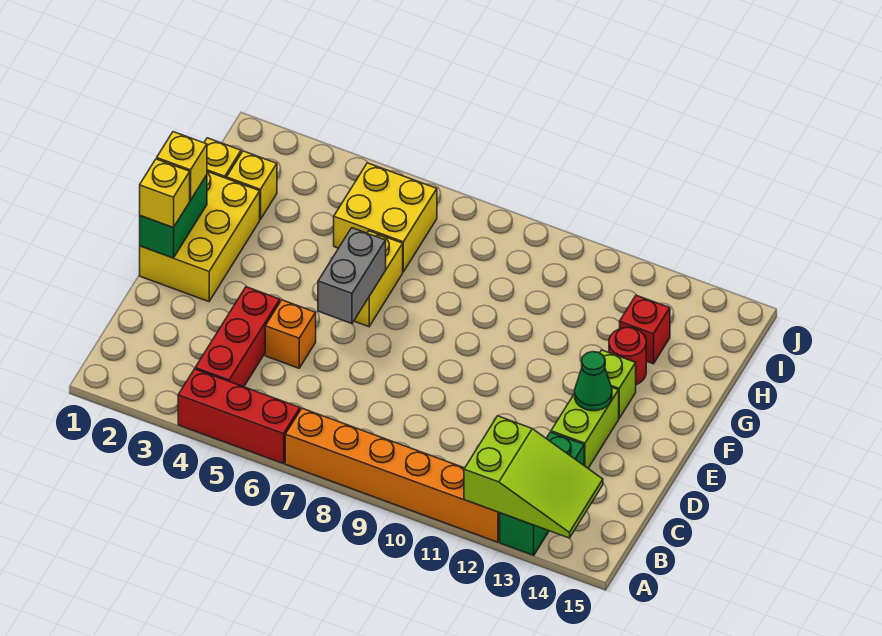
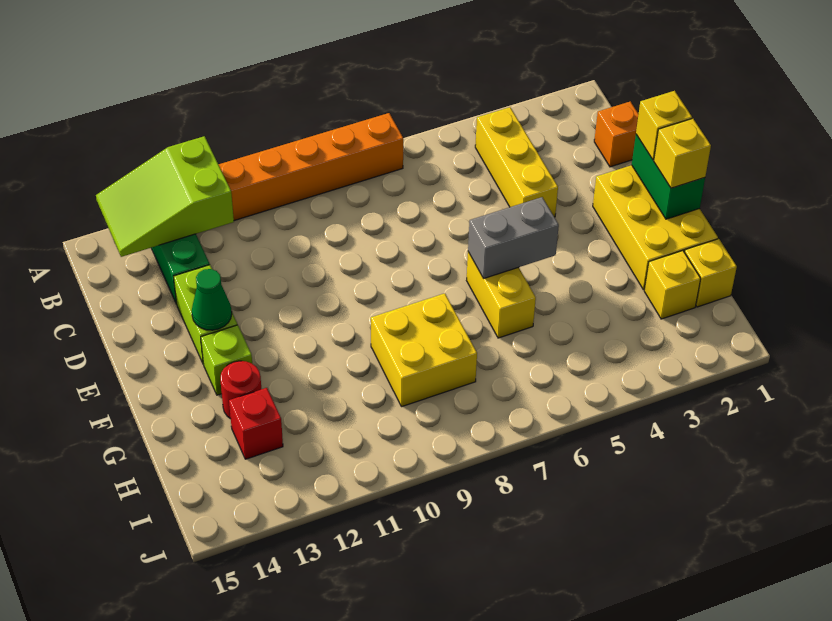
red brick A4:A6 level 1 -> none
red brick B4:D4 level 1 -> yellow brick B4:D4 level 1
orange brick D5 level 1 -> orange brick C1 level 1
grey brick E6:F6 level 2 -> grey brick F5:F6 level 2
yellow brick H5:I6 level 1 -> yellow brick G8:H9 level 1

